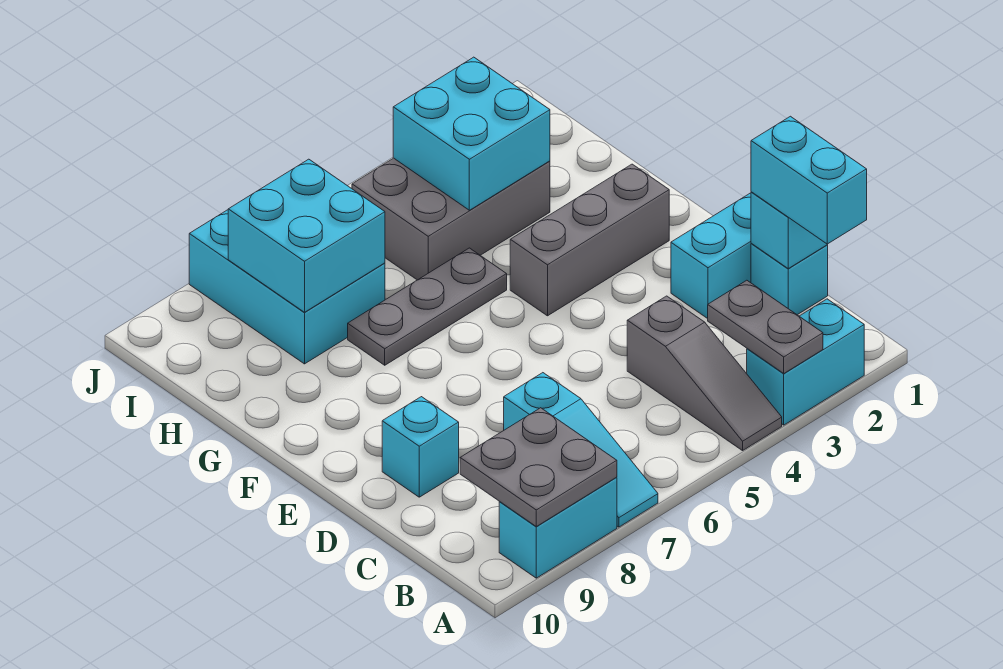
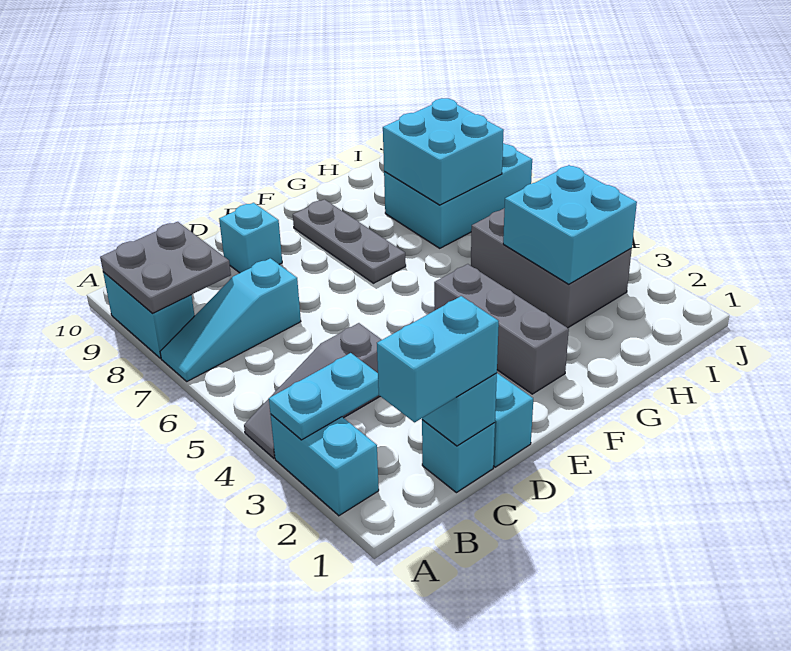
grey plate A3:B3 level 2 -> cyan plate A3:B3 level 2
grey plate G5:G7 level 1 -> grey plate F7:F9 level 1

